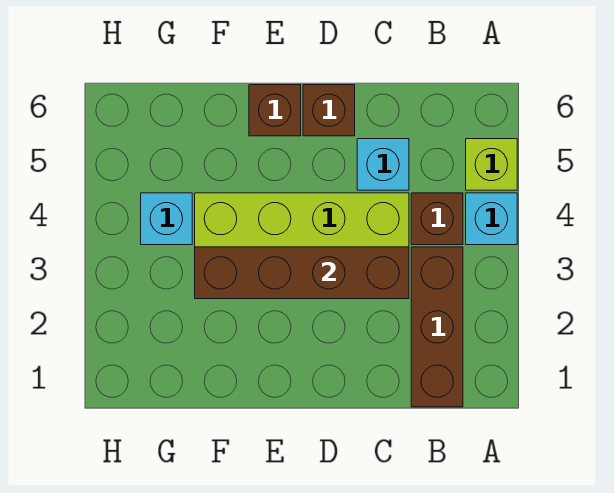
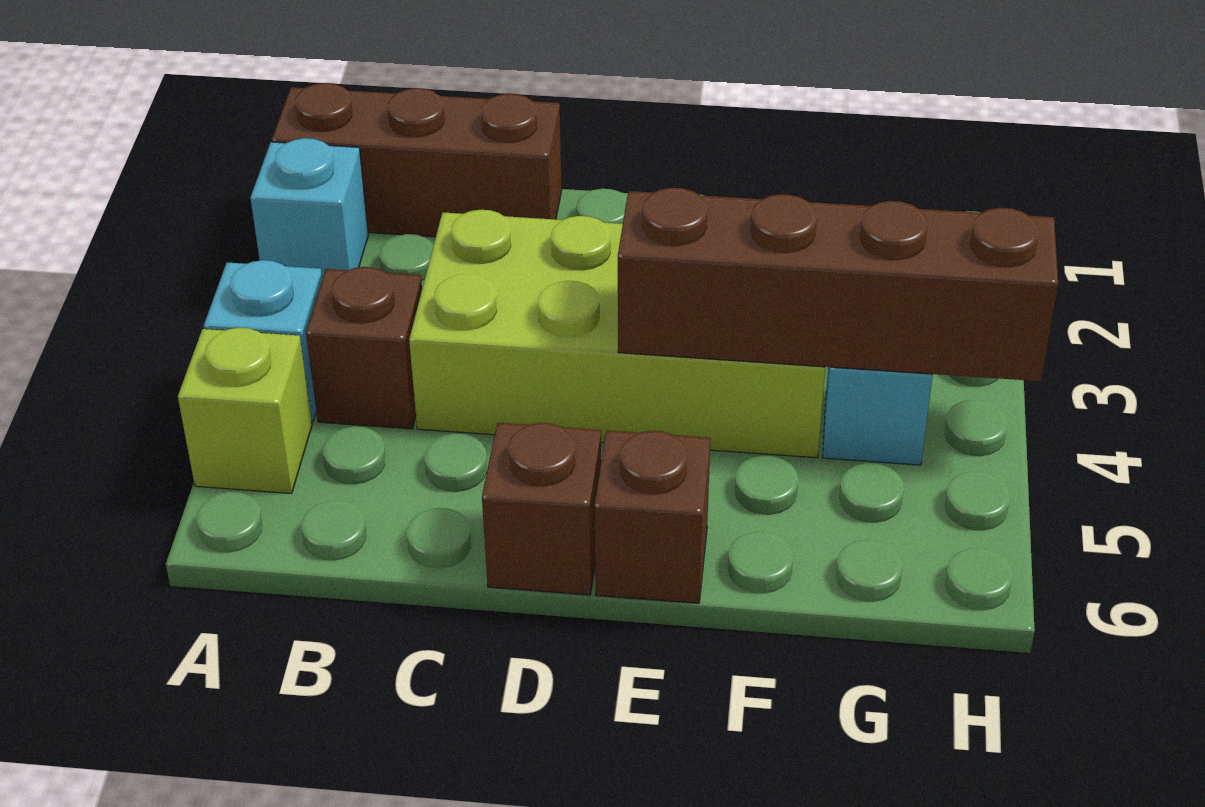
brown brick B1:B3 level 1 -> brown brick A1:C1 level 1
brown brick C3:F3 level 2 -> brown brick E4:H4 level 2
cyan brick C5 level 1 -> cyan brick A2 level 1

